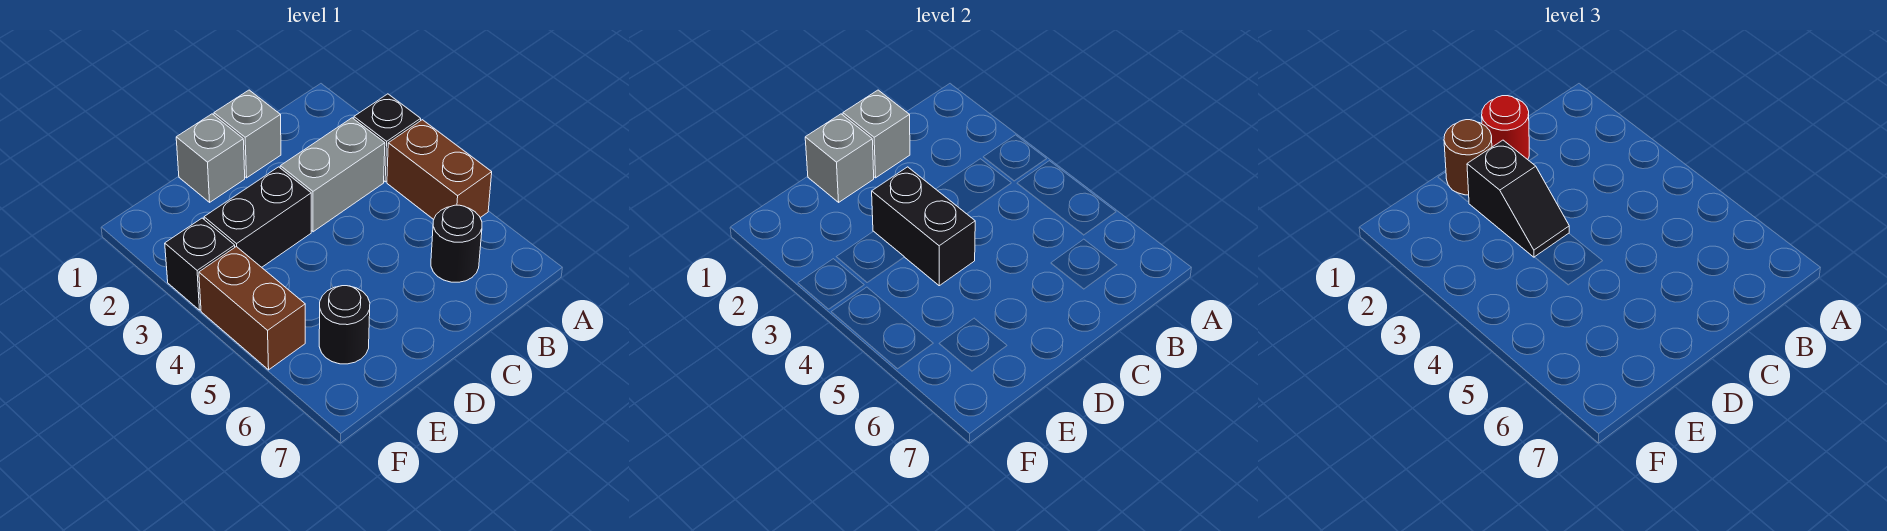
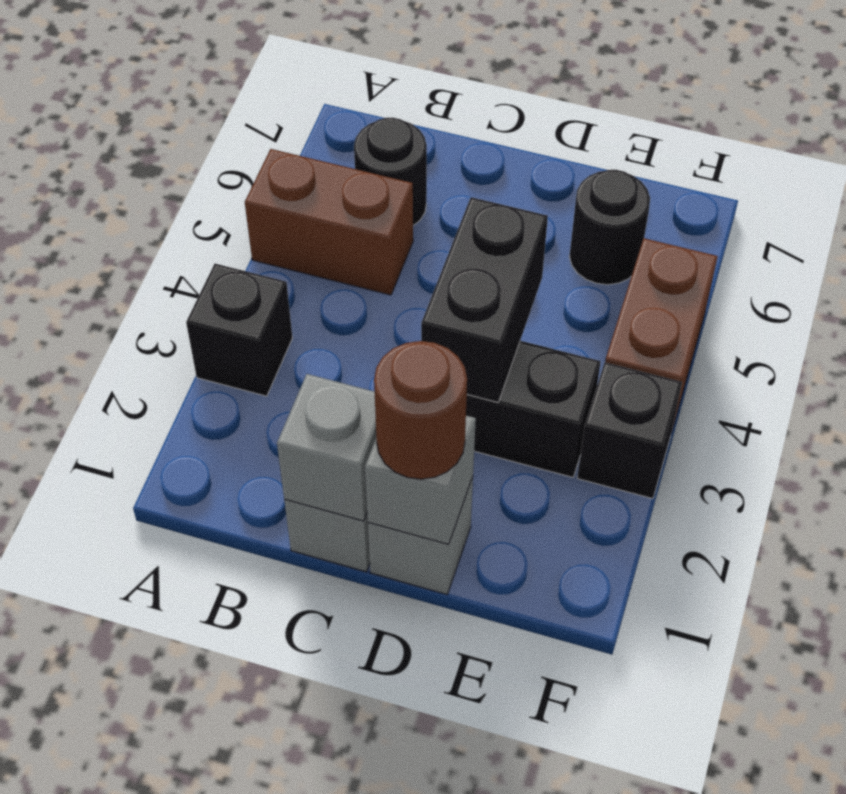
brown brick A4:A5 level 1 -> brown brick A5:B5 level 1
grey brick B3:C3 level 1 -> none
red round brick C1 level 3 -> none
black slope D2:D3 level 3 top 2 -> none

